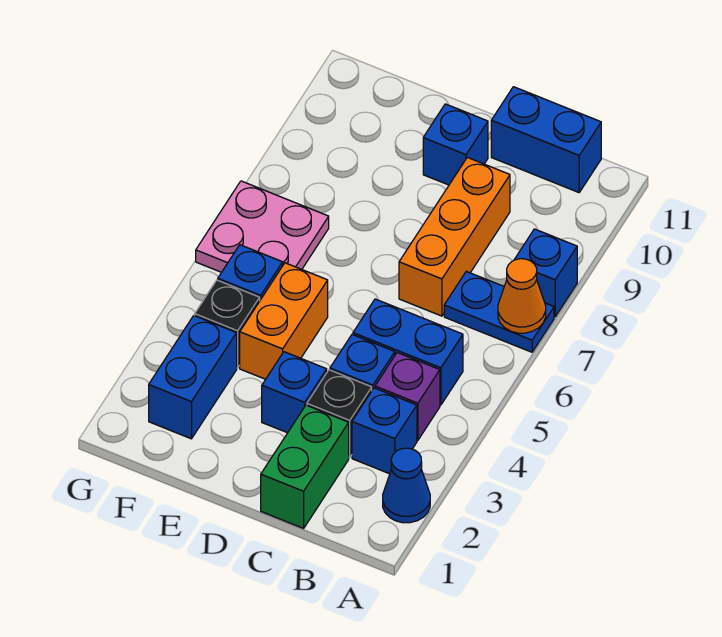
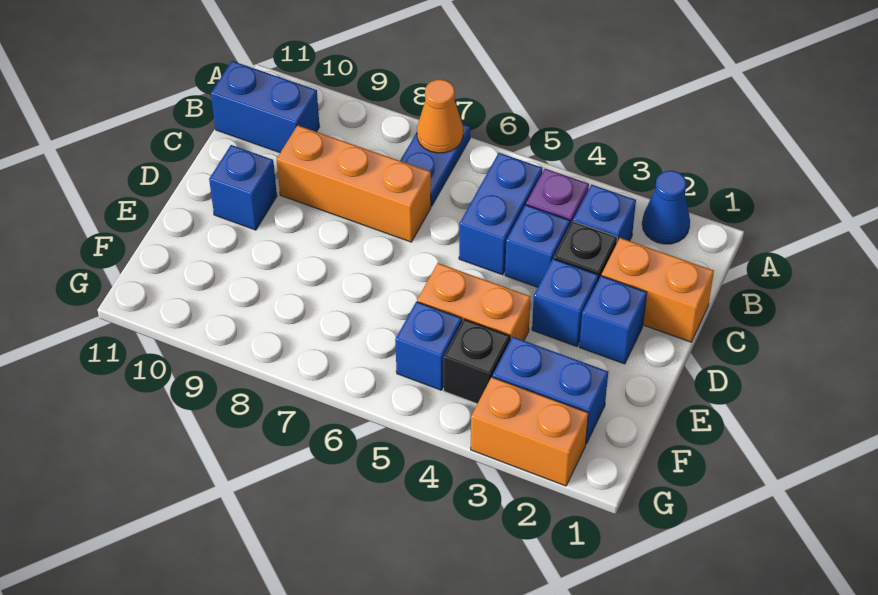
blue brick A8 level 1 -> blue brick D2 level 1
blue brick B11:C11 level 1 -> blue brick B10:B11 level 1
green brick C1:C2 level 1 -> orange brick C1:C2 level 1
pink plate F6:G7 level 1 -> none
none -> orange brick G2:G3 level 1

